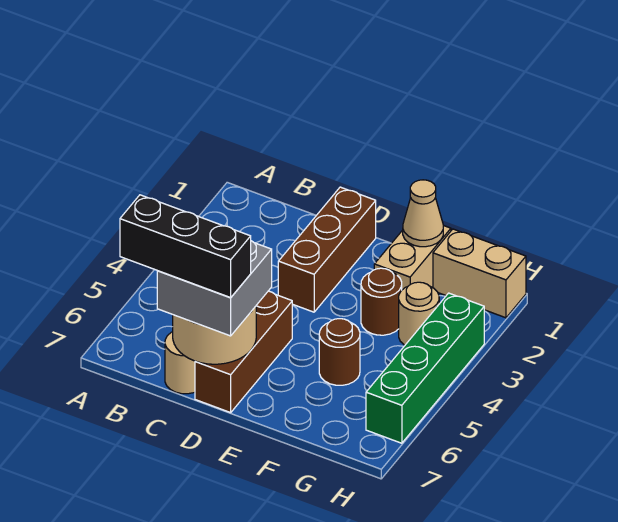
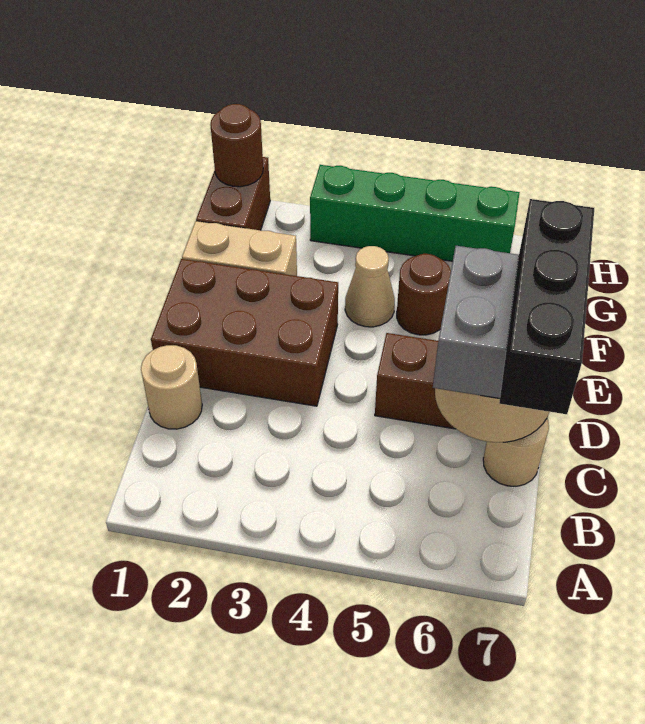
brown brick D1:D3 level 1 -> brown brick D1:E3 level 1
tan cone F1 level 2 -> tan cone F4 level 1
brown round brick F3 level 1 -> brown round brick H1 level 2
tan brick G1:H1 level 1 -> brown brick G1:H1 level 1
tan round brick G3 level 1 -> tan round brick C1 level 1

